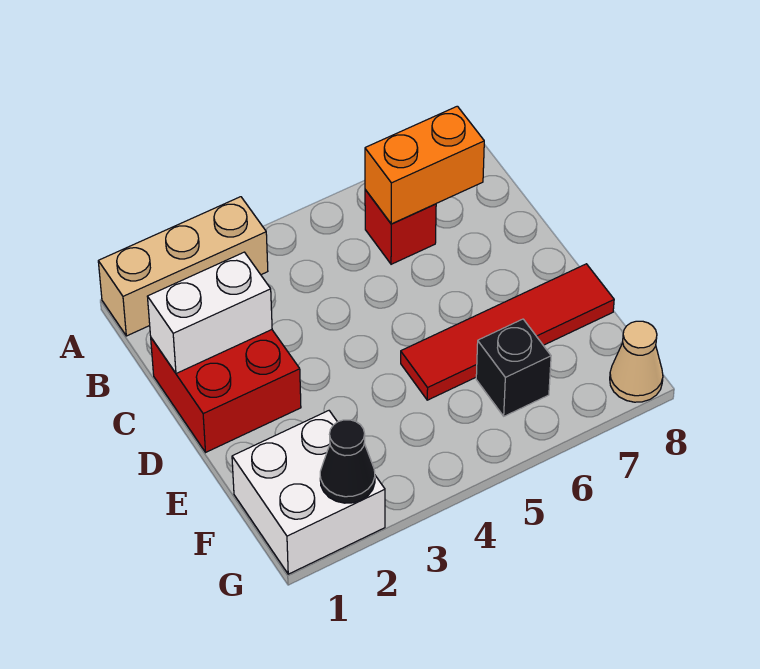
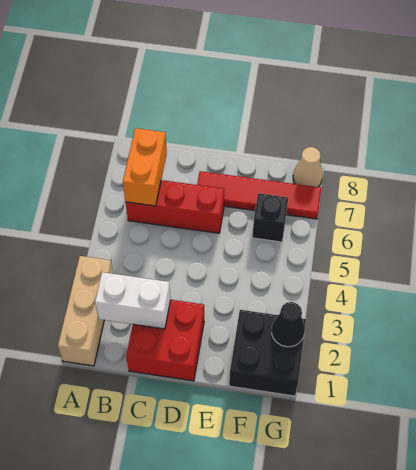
red brick B6 level 1 -> red brick B6:D6 level 1
white brick C1:C2 level 2 -> white brick B2:C2 level 2
red tile E5:E8 level 1 -> red tile D7:G7 level 1
white brick F1:G2 level 1 -> black brick F1:G2 level 1

